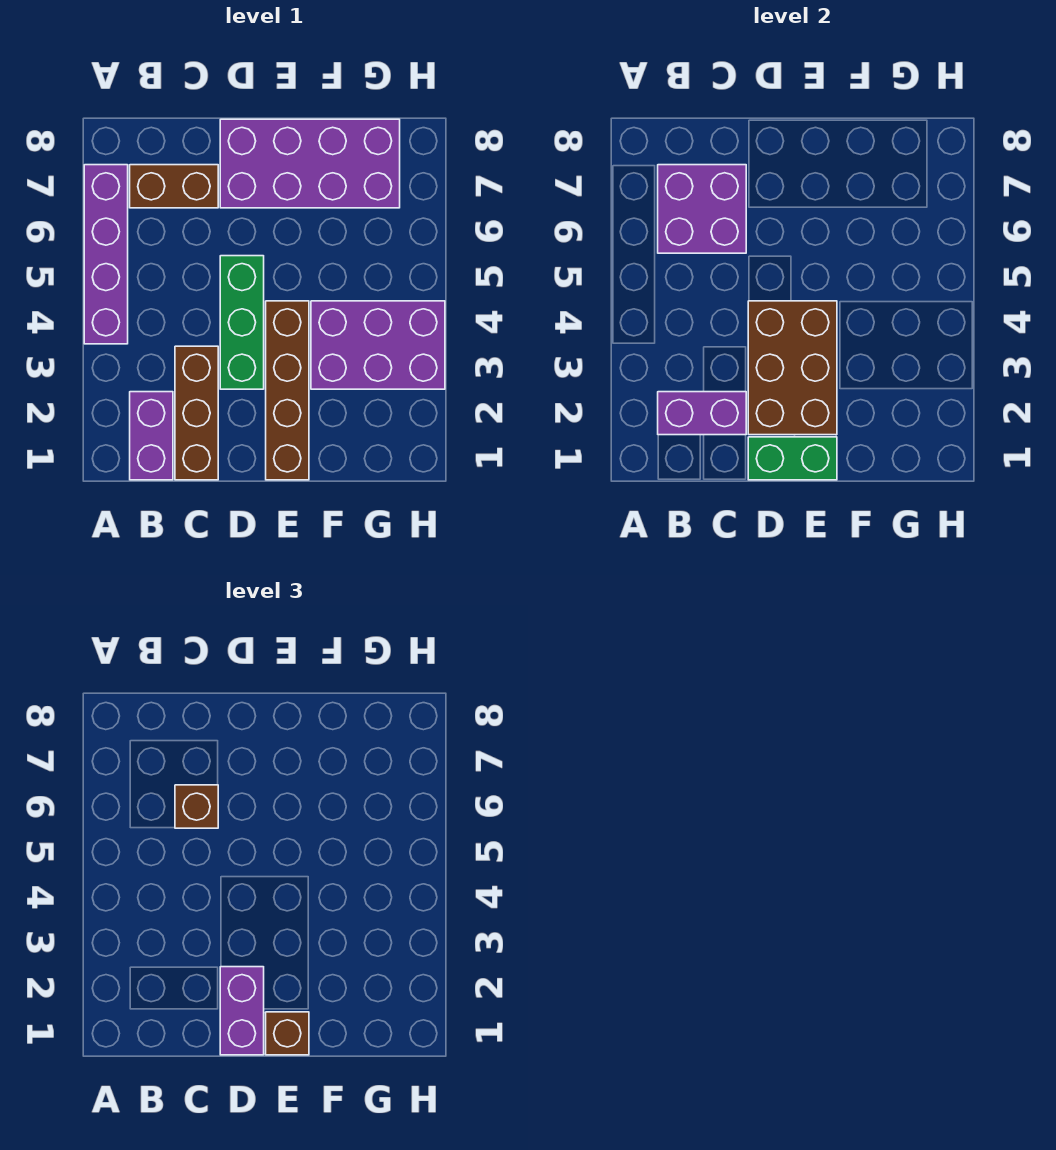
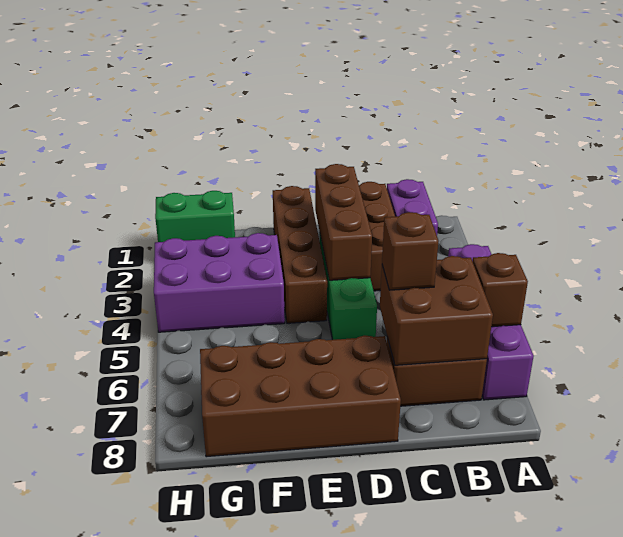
purple brick B2:C2 level 2 -> none
purple brick B6:C7 level 2 -> brown brick B6:C7 level 2
green brick D1:E1 level 2 -> green brick G1:H1 level 1
purple brick D1:D2 level 3 -> none
brown brick D2:E4 level 2 -> brown brick D2:D4 level 2
purple brick D7:G8 level 1 -> brown brick D7:G8 level 1
brown brick E1 level 3 -> brown brick A6 level 2

